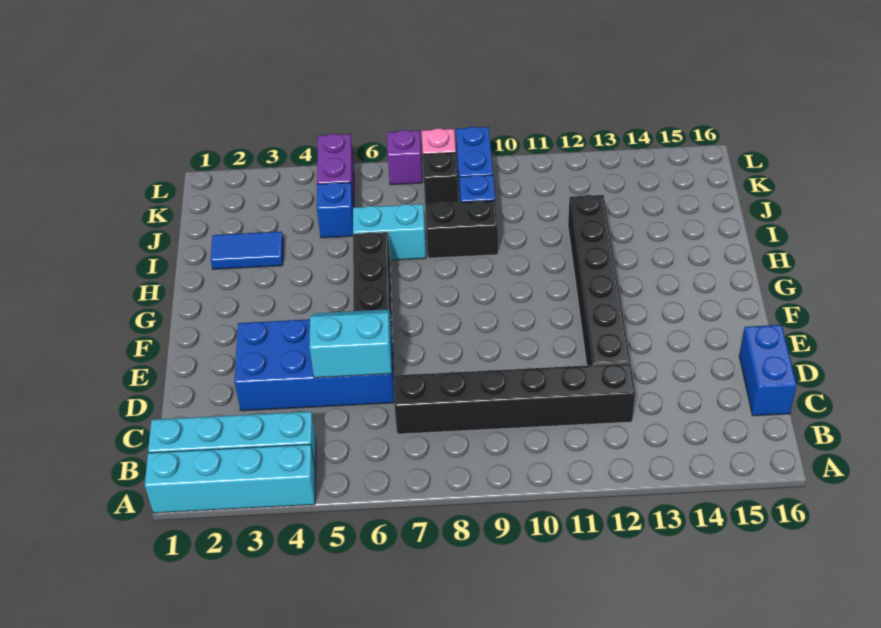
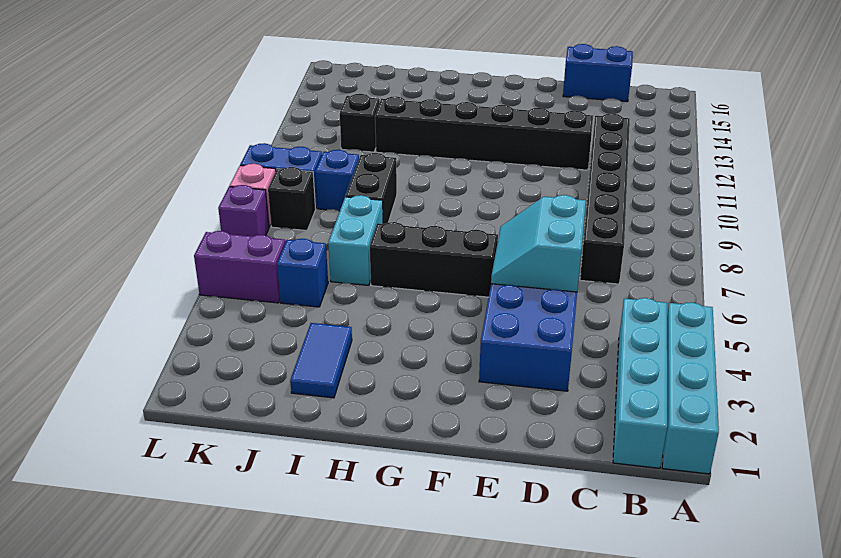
none -> black brick J12 level 1

